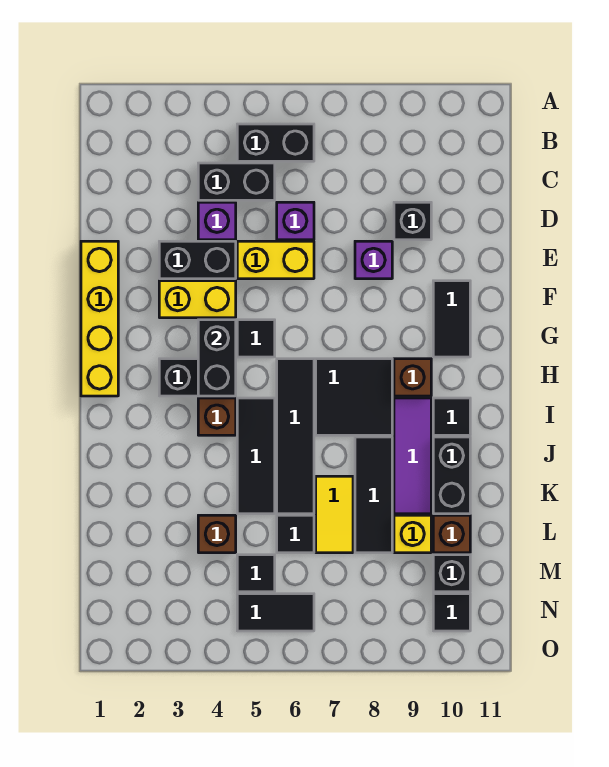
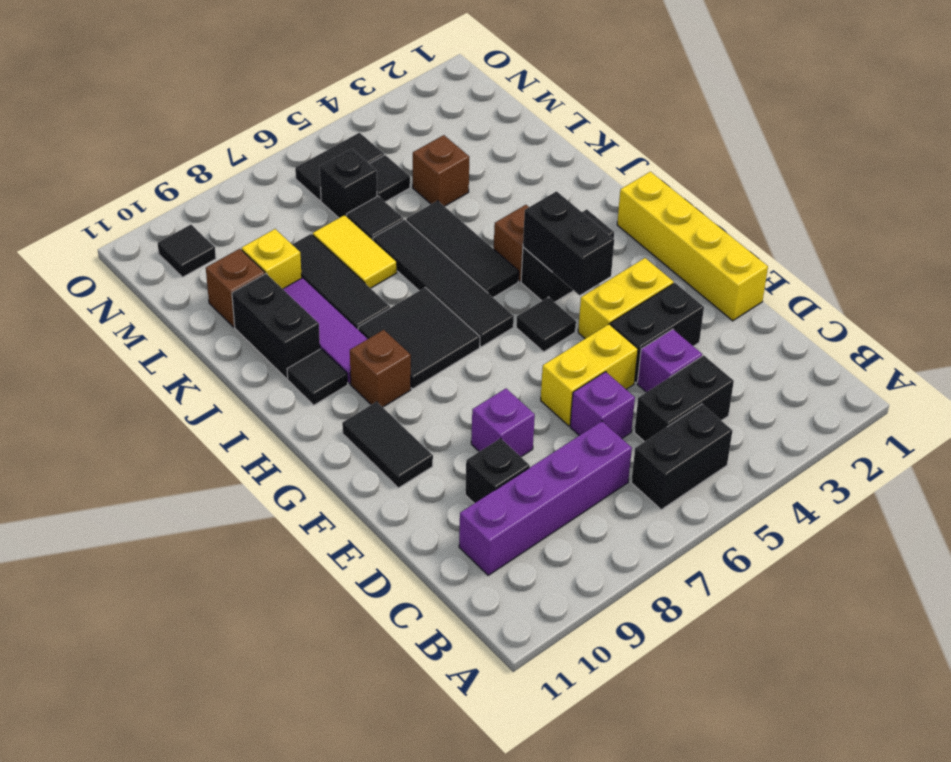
none -> purple brick C7:C10 level 1
black brick M10 level 1 -> black brick M6 level 1

